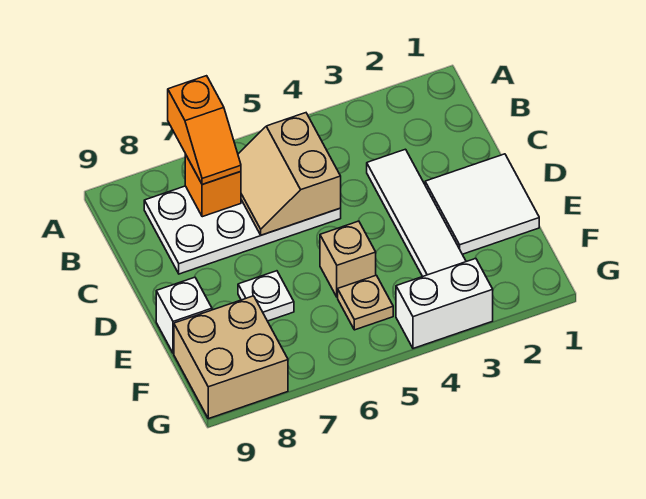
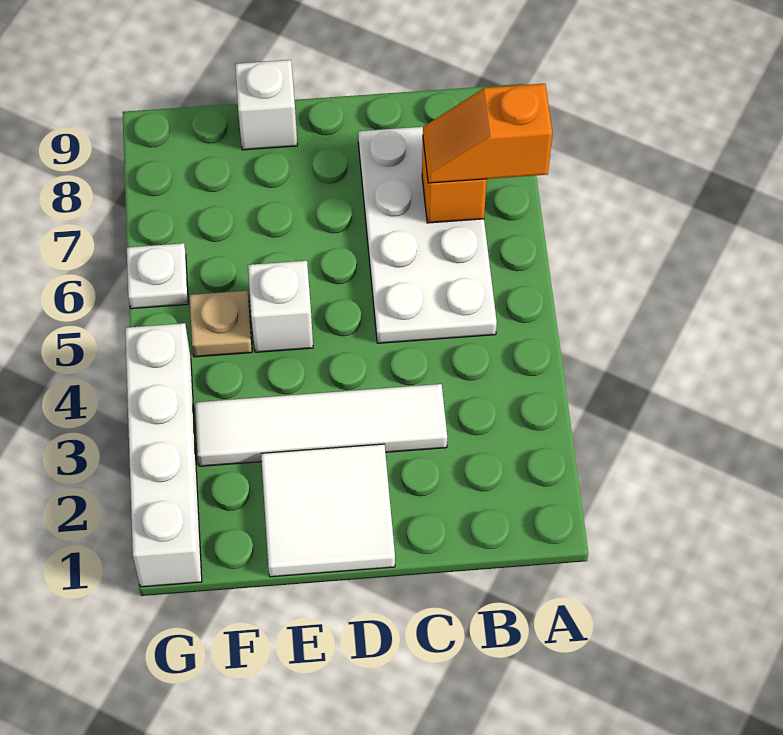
tan slope B5:C6 level 2 top 5 -> none
tan brick E5 level 1 -> white brick E5 level 1
white plate E7 level 1 -> white plate G6 level 1
tan brick F8:G9 level 1 -> none
white brick G3:G4 level 1 -> white brick G1:G4 level 1

